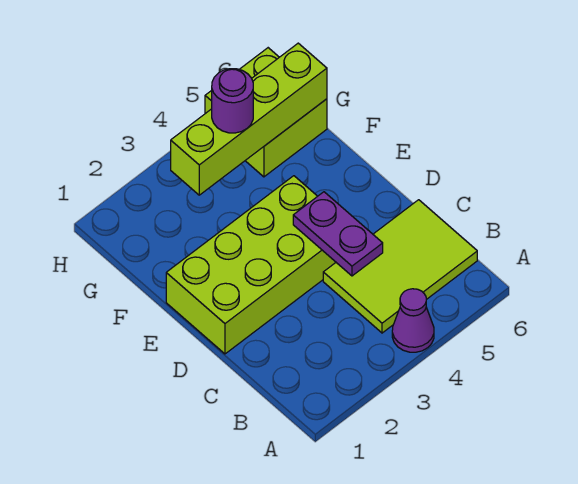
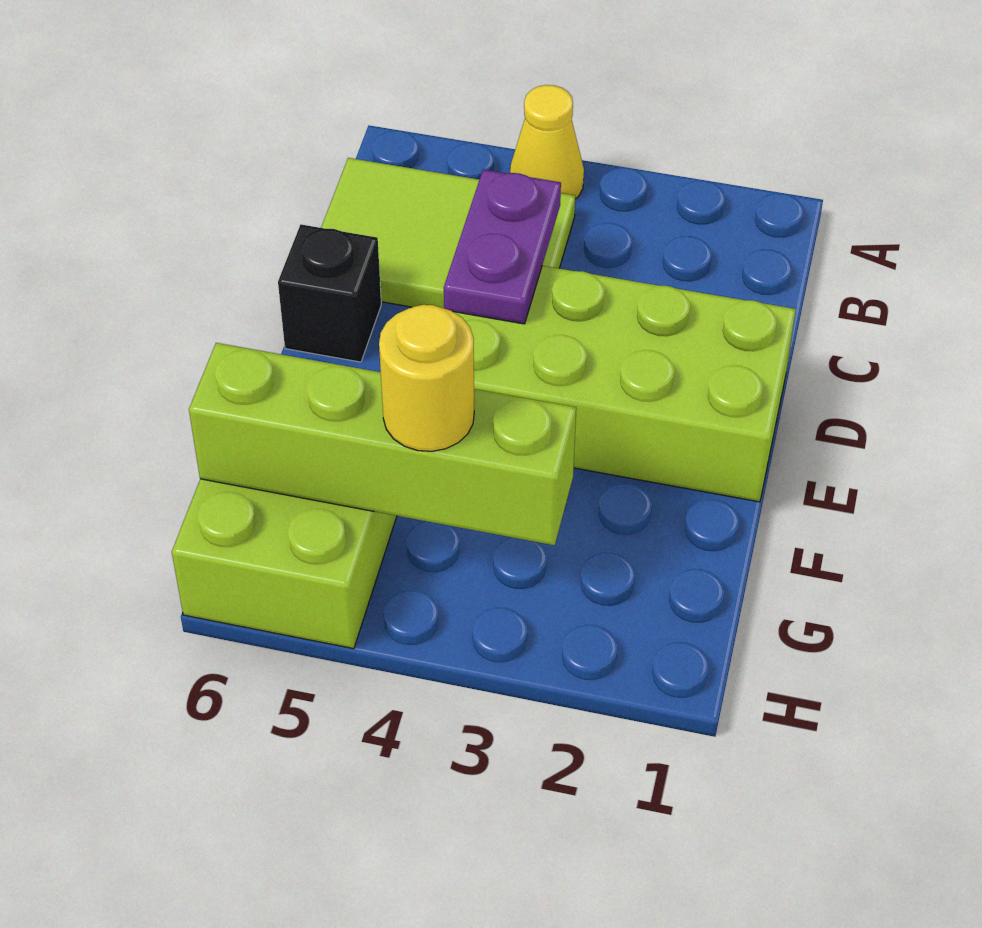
purple cone A4 level 1 -> yellow cone A4 level 1
none -> black brick D6 level 1
purple round brick G4 level 3 -> yellow round brick G4 level 3

